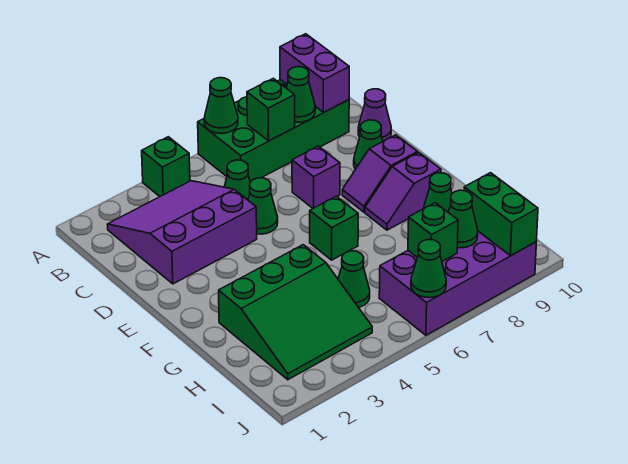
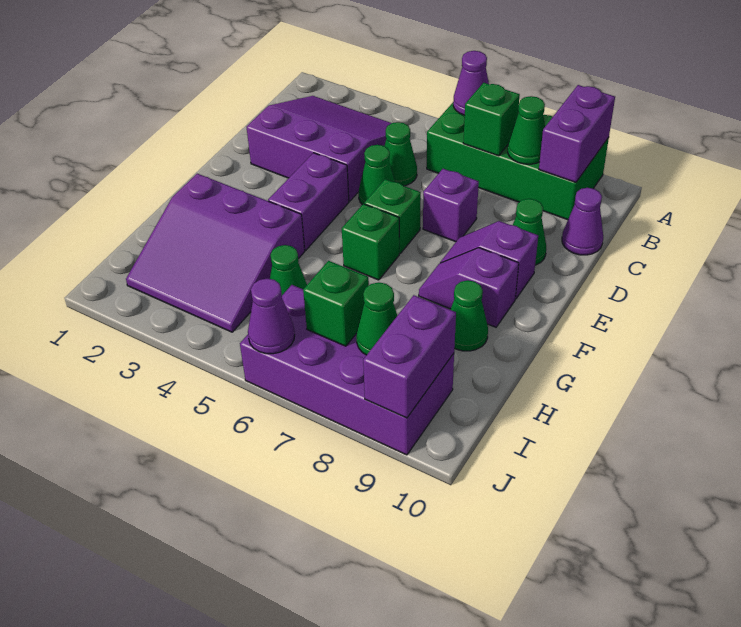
green brick A4 level 1 -> green brick E6 level 1
green cone A6 level 2 -> purple cone A6 level 2
none -> purple brick E4:F4 level 1
green slope G2:I4 level 1 top G -> purple slope G2:I4 level 1 top G
green brick I9:J9 level 2 -> purple brick I9:J9 level 2
green cone J6 level 2 -> purple cone J6 level 2

